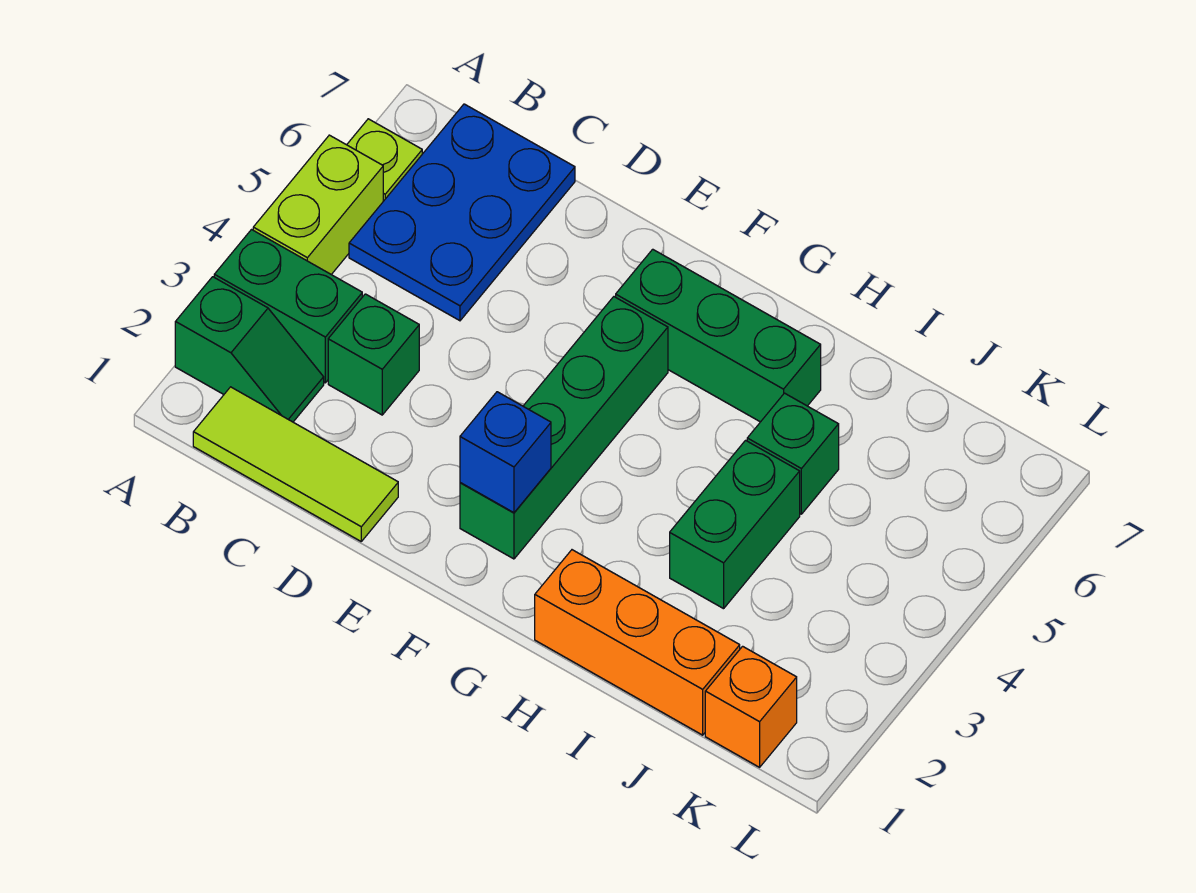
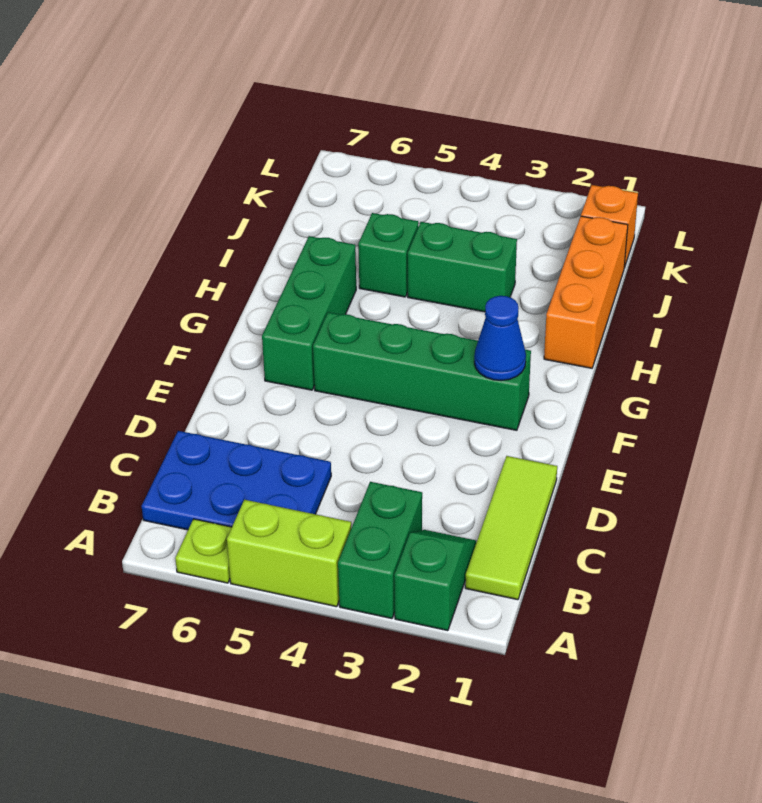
green brick C3 level 1 -> none
blue brick F2 level 2 -> blue cone F2 level 2

